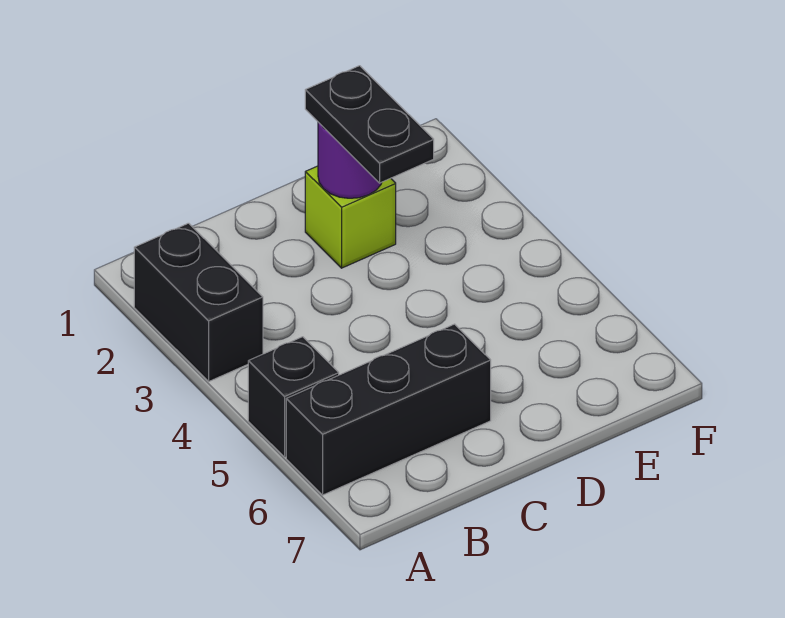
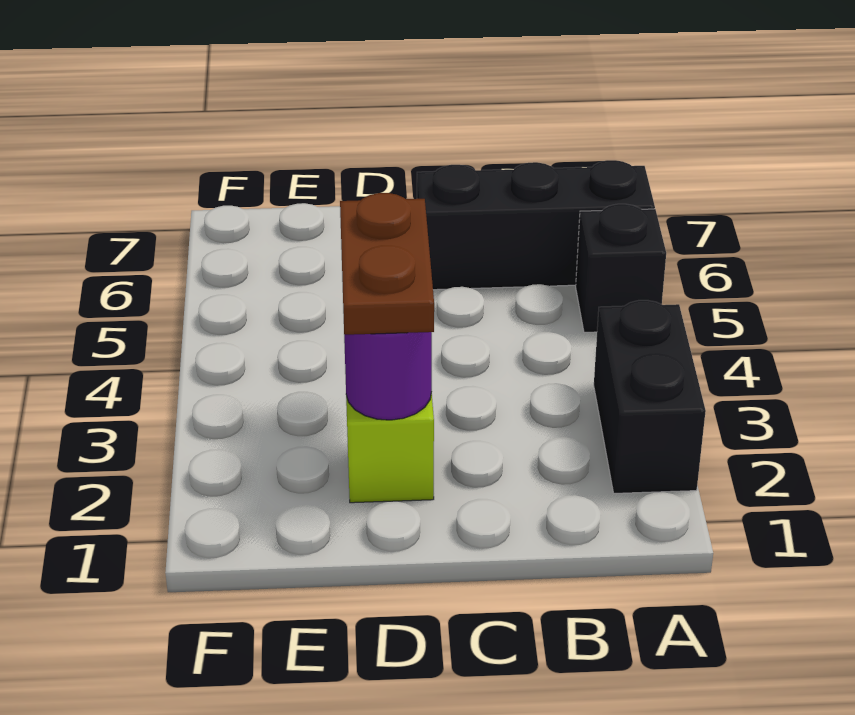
black plate D2:D3 level 3 -> brown plate D2:D3 level 3

